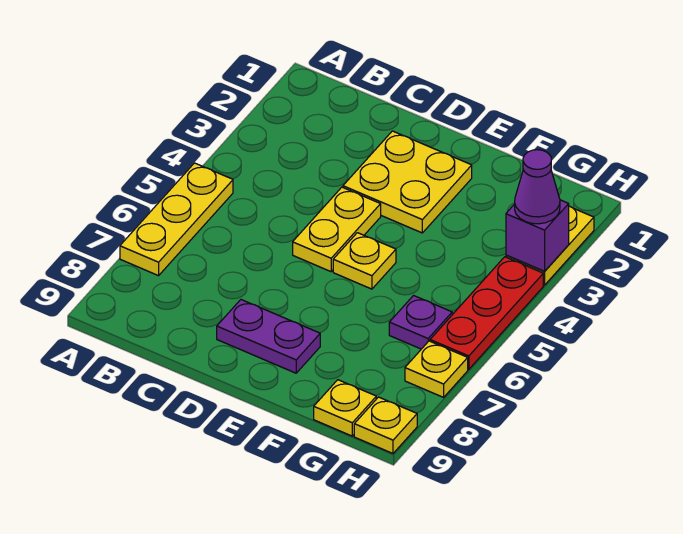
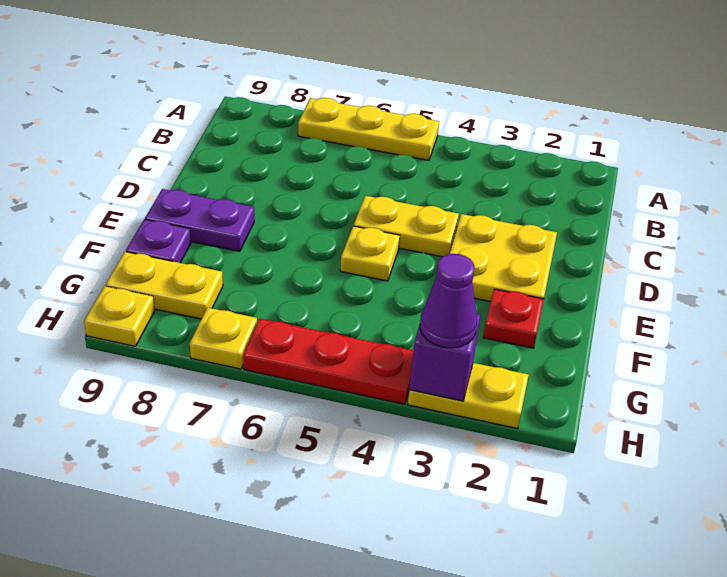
purple plate D8:E8 level 1 -> purple plate E8:E9 level 1
none -> red plate F2 level 1
purple plate G6 level 1 -> purple plate F9 level 1
yellow plate G9 level 1 -> yellow plate G8:G9 level 1

